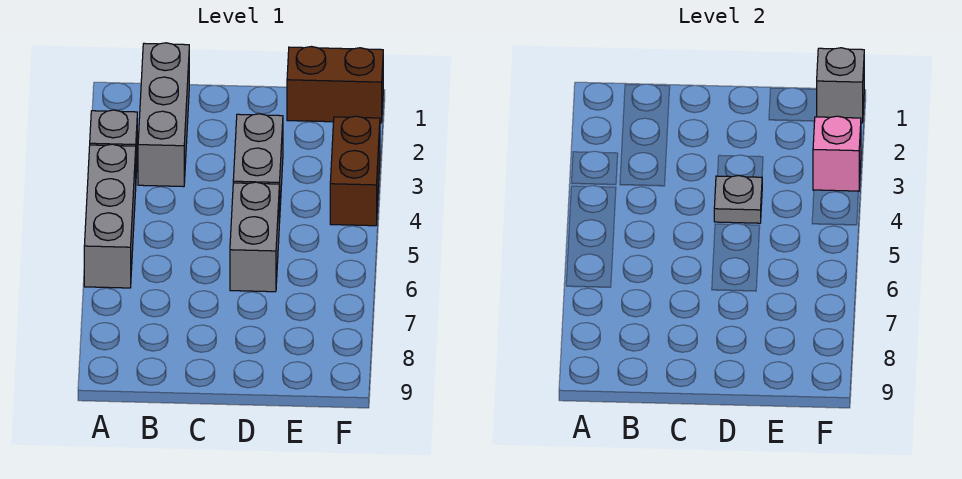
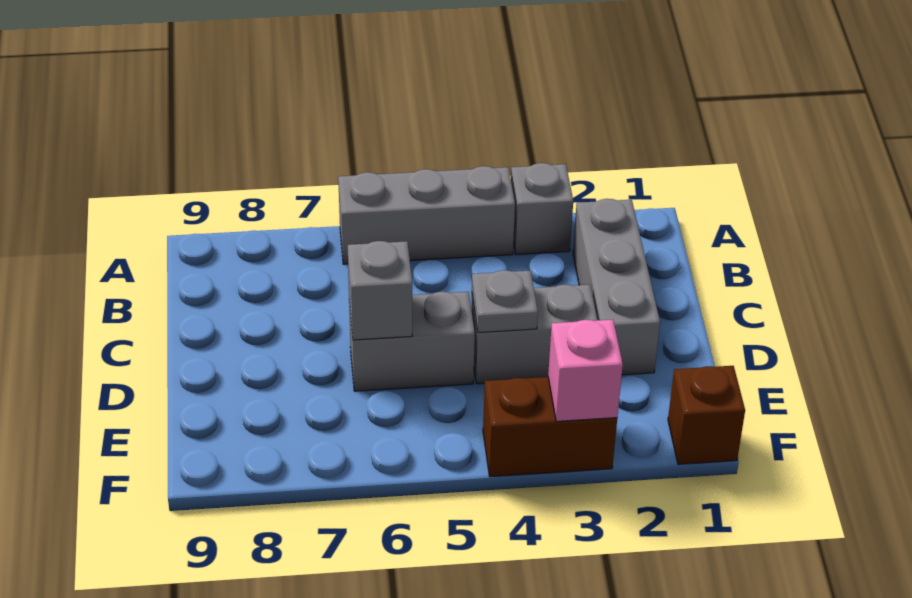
grey brick B1:B3 level 1 -> grey brick B2:D2 level 1
brown brick E1:F1 level 1 -> brown brick F1 level 1
grey brick F1 level 2 -> grey brick D6 level 2

